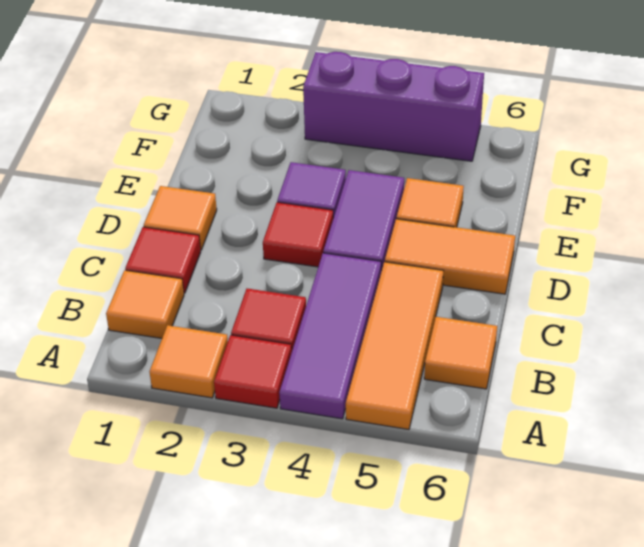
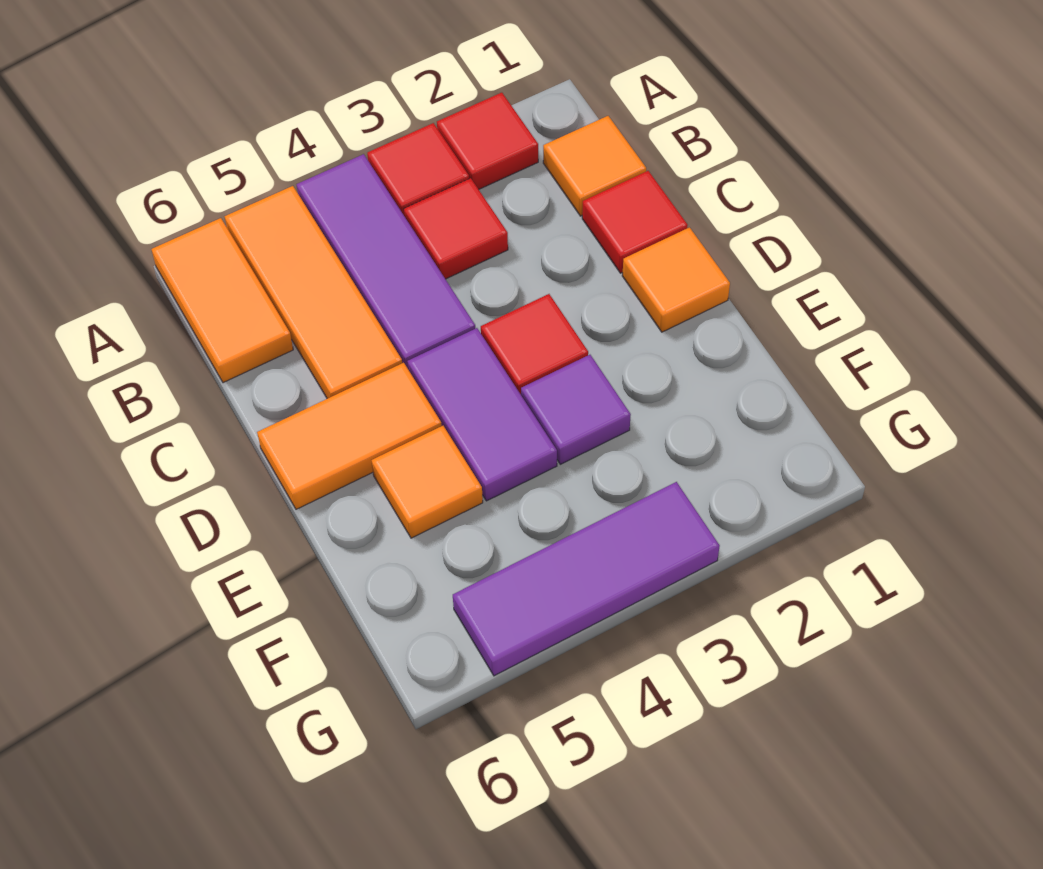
orange tile A2 level 1 -> red tile A2 level 1
orange tile B6 level 1 -> orange tile A6:B6 level 1
purple brick G3:G5 level 1 -> purple tile G3:G5 level 1

